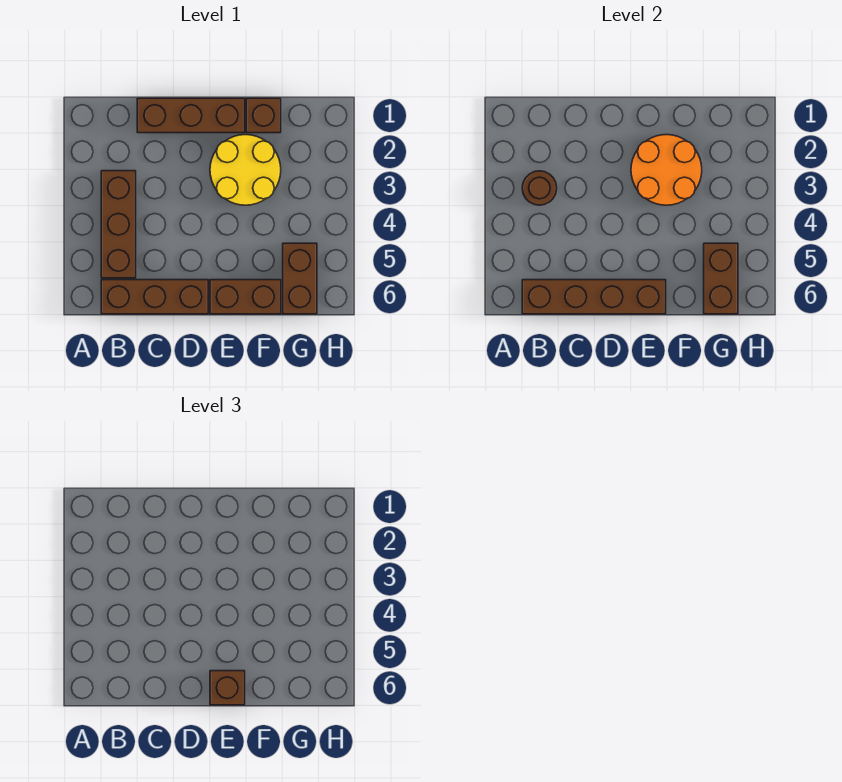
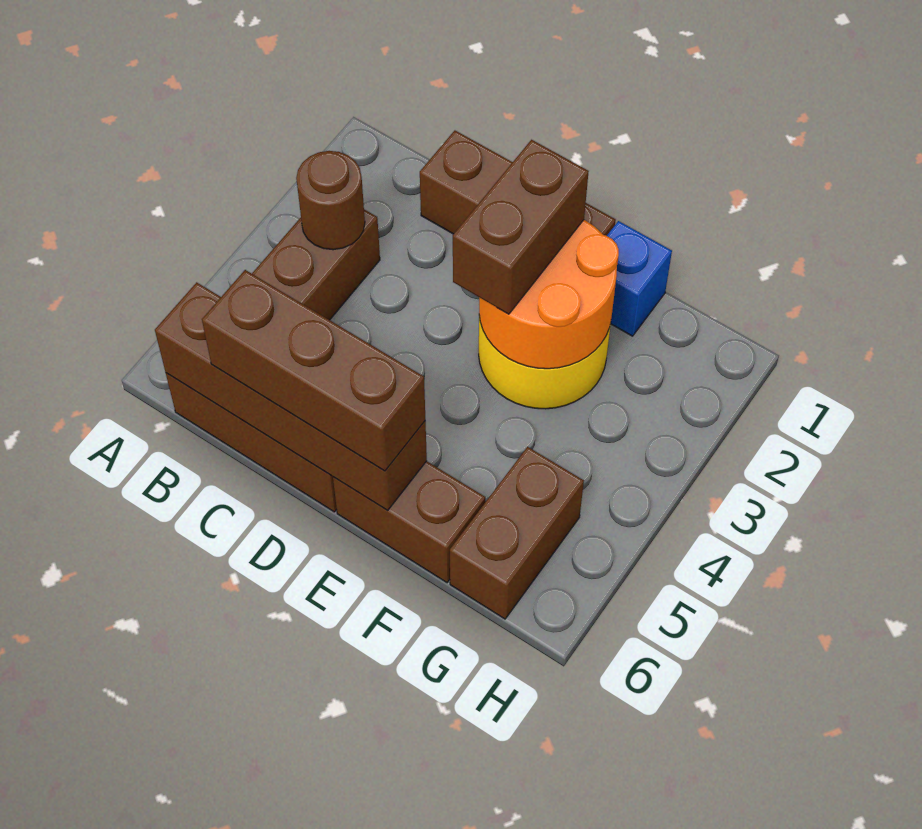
brown brick E6 level 3 -> brown brick C6:E6 level 3
brown brick F1 level 1 -> blue brick F1 level 1
brown brick G5:G6 level 2 -> brown brick E2:E3 level 3

